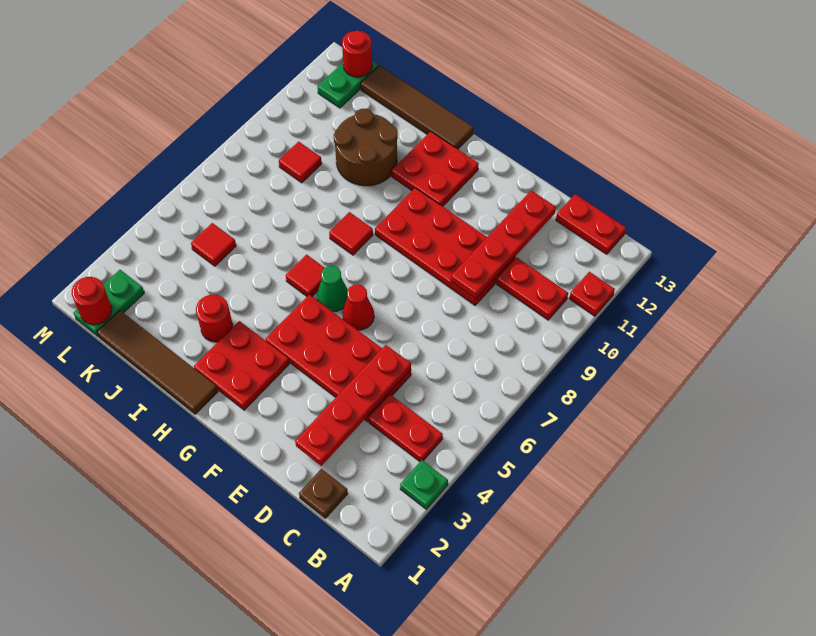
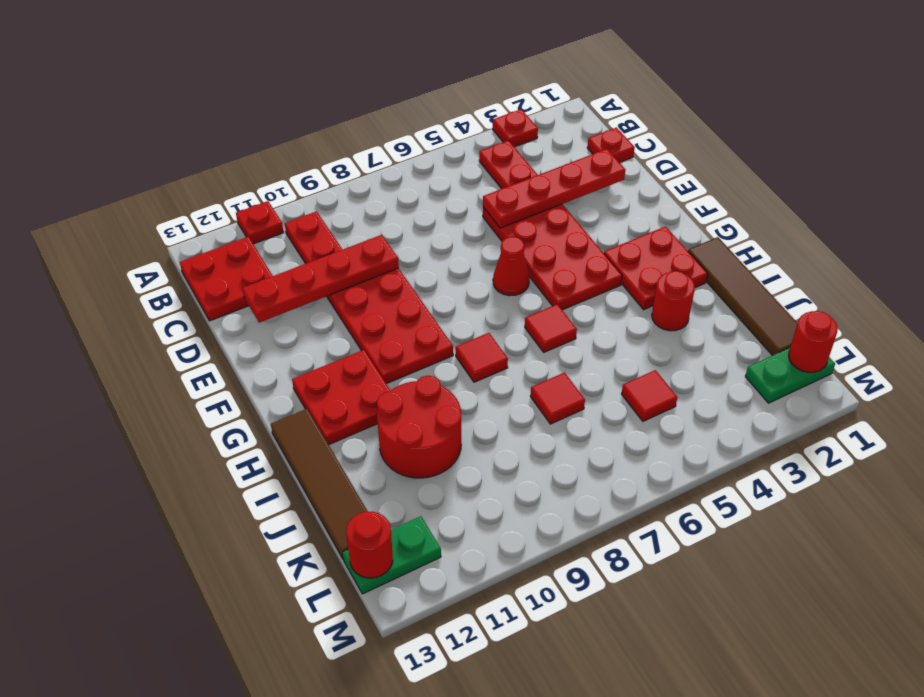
green plate A3 level 1 -> red plate A3 level 1
red plate B13:C13 level 1 -> red plate B12:C13 level 1
brown plate C1 level 1 -> red plate C1 level 1
green cone G6 level 1 -> none
brown round brick I10:J11 level 1 -> red round brick I10:J11 level 1
red tile K9 level 1 -> red tile J7 level 1

